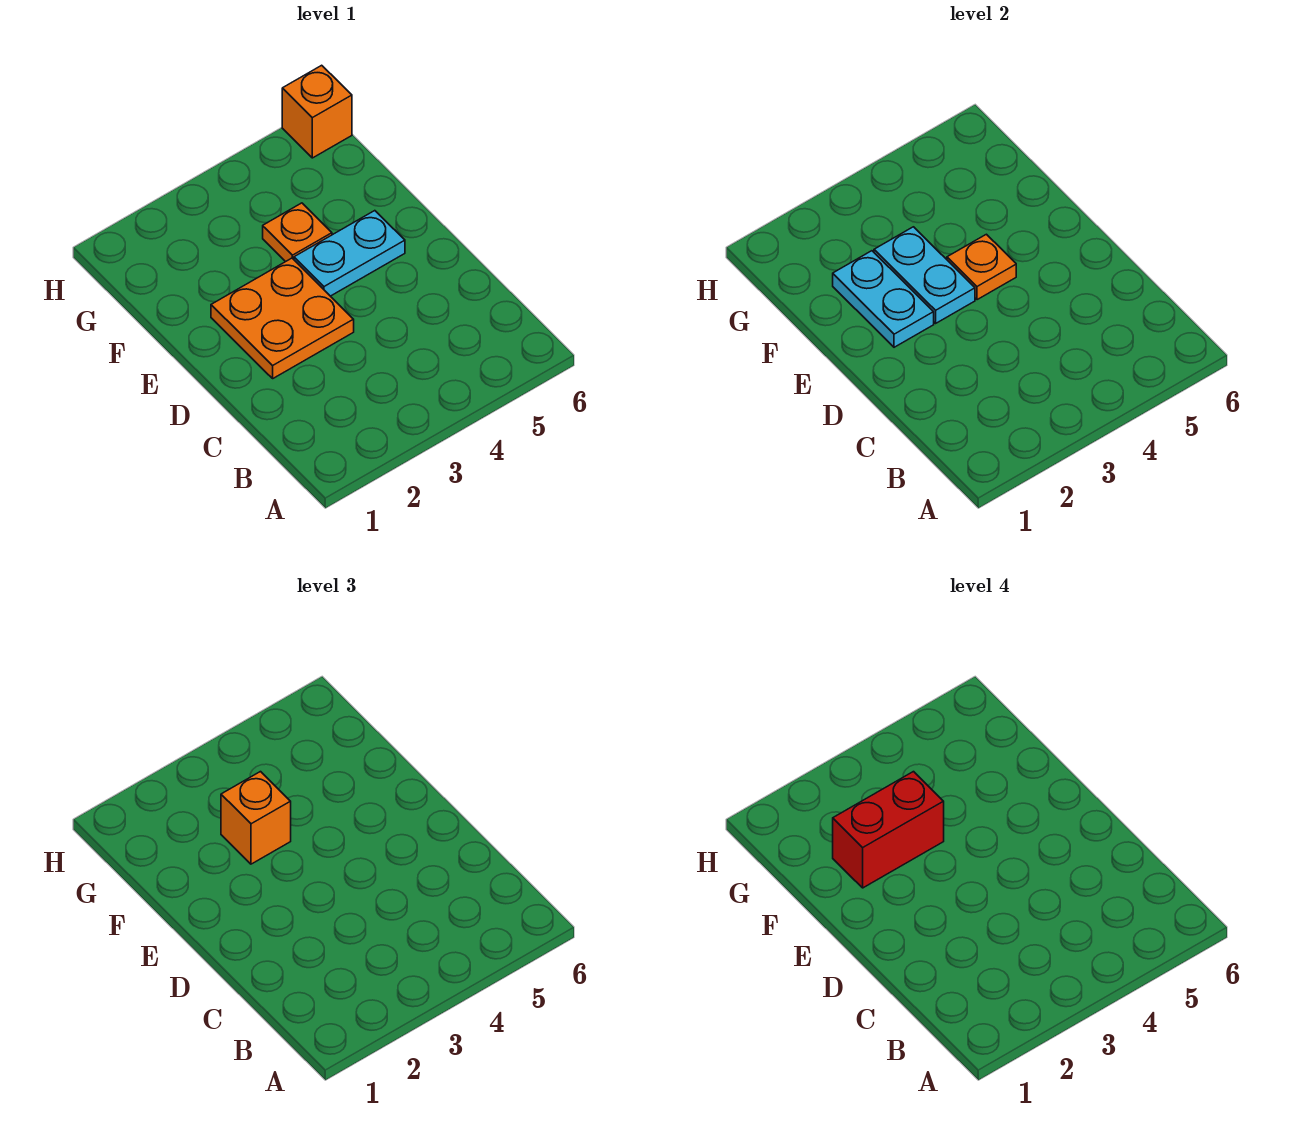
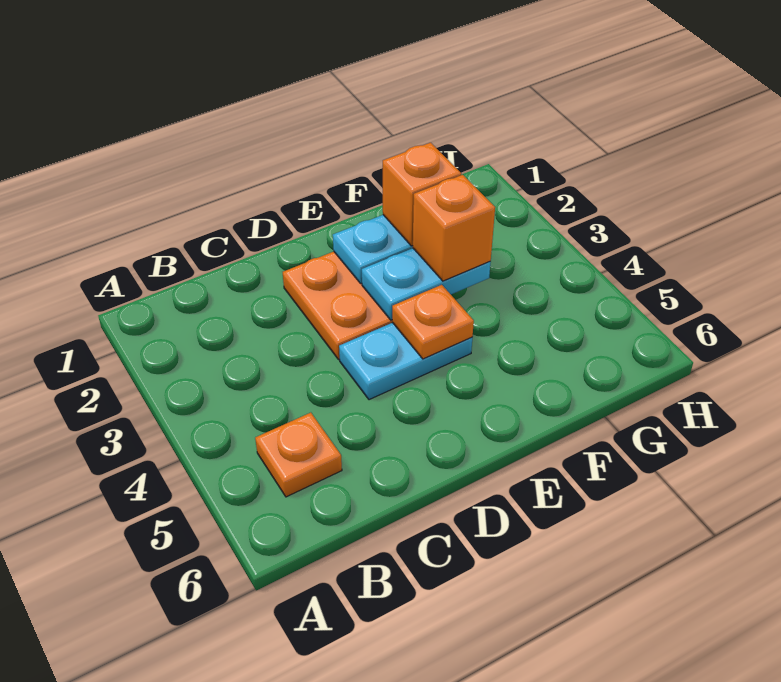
cyan plate E4:E5 level 1 -> cyan plate D4:E4 level 1
red brick F2:F3 level 4 -> none
orange plate F4 level 1 -> orange plate B5 level 1
orange brick H6 level 1 -> orange brick F2 level 3

